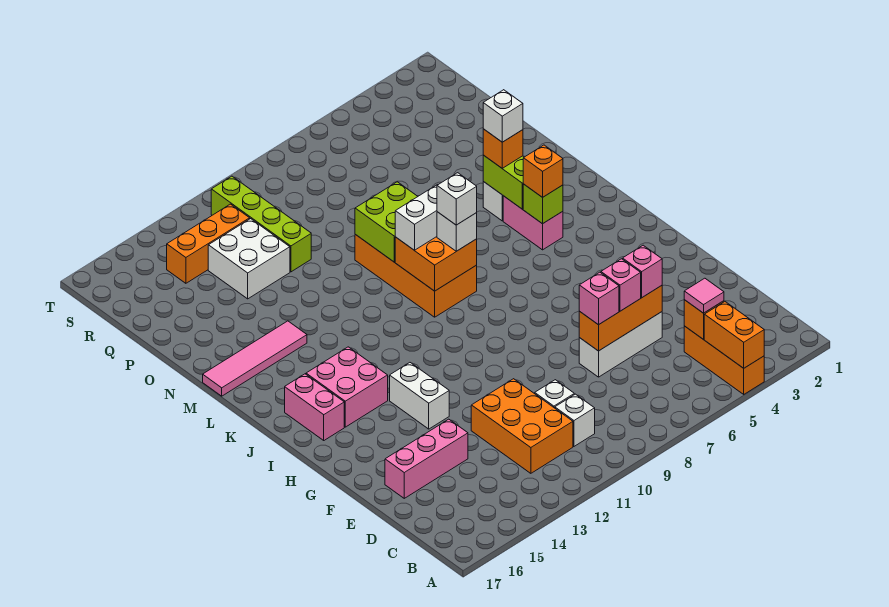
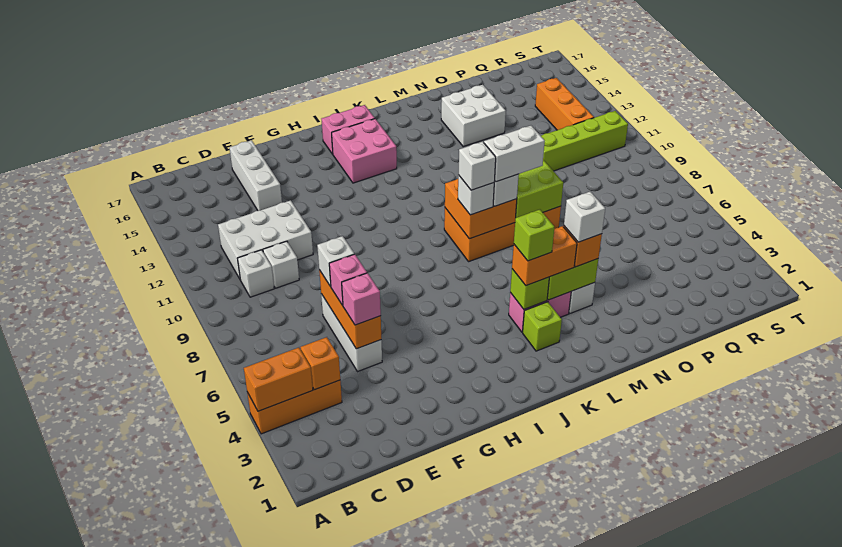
pink tile C4 level 3 -> none
orange brick C11:E12 level 1 -> white brick C11:E12 level 1
pink brick E7 level 3 -> white brick E7 level 3
pink brick E14:E16 level 1 -> white brick E14:E16 level 1
white brick G13:H13 level 1 -> white brick L8:M8 level 4
none -> lime brick K3 level 1
orange brick K4 level 3 -> orange brick K4:L4 level 3
none -> lime brick K4 level 4
pink tile M14:M17 level 1 -> none
white brick P12:Q13 level 1 -> white brick N14:O15 level 1

